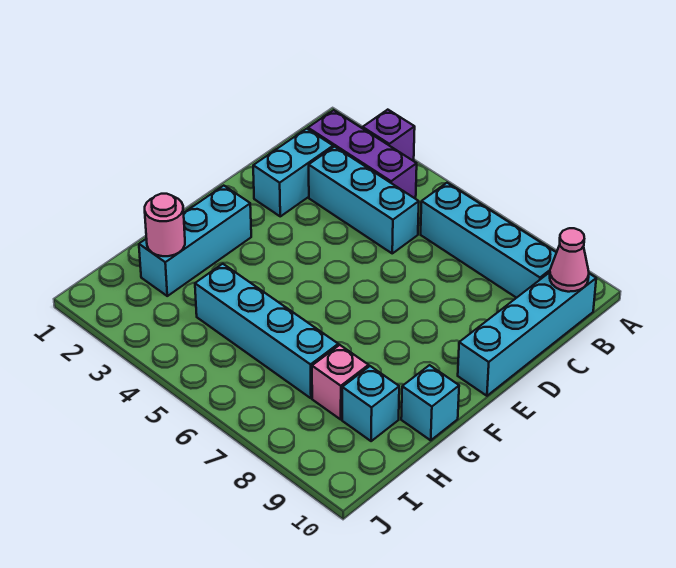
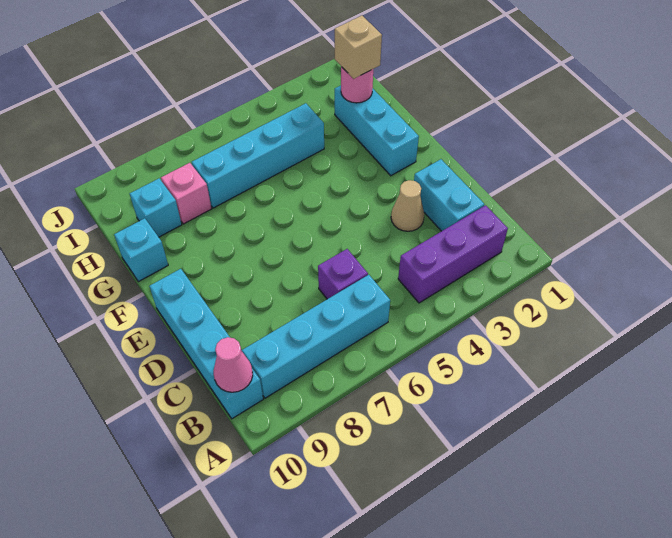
purple brick A3 level 1 -> purple brick C6 level 1
cyan brick C3:C5 level 1 -> none
none -> tan cone D3 level 1
none -> tan brick H2 level 3

